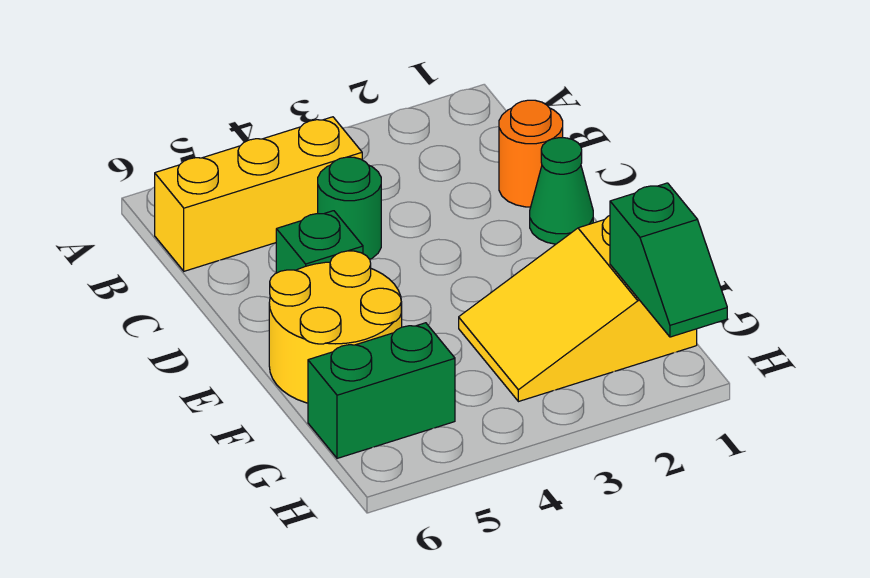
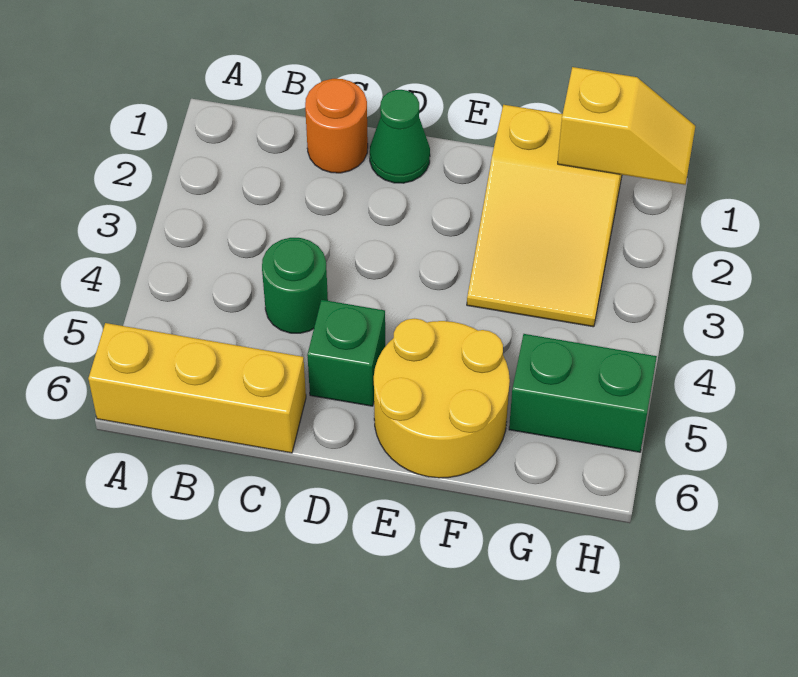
yellow brick B4:B6 level 1 -> yellow brick A6:C6 level 1
green slope G1:H1 level 2 top G -> yellow slope G1:H1 level 2 top G
green brick G5:G6 level 1 -> green brick G5:H5 level 1

